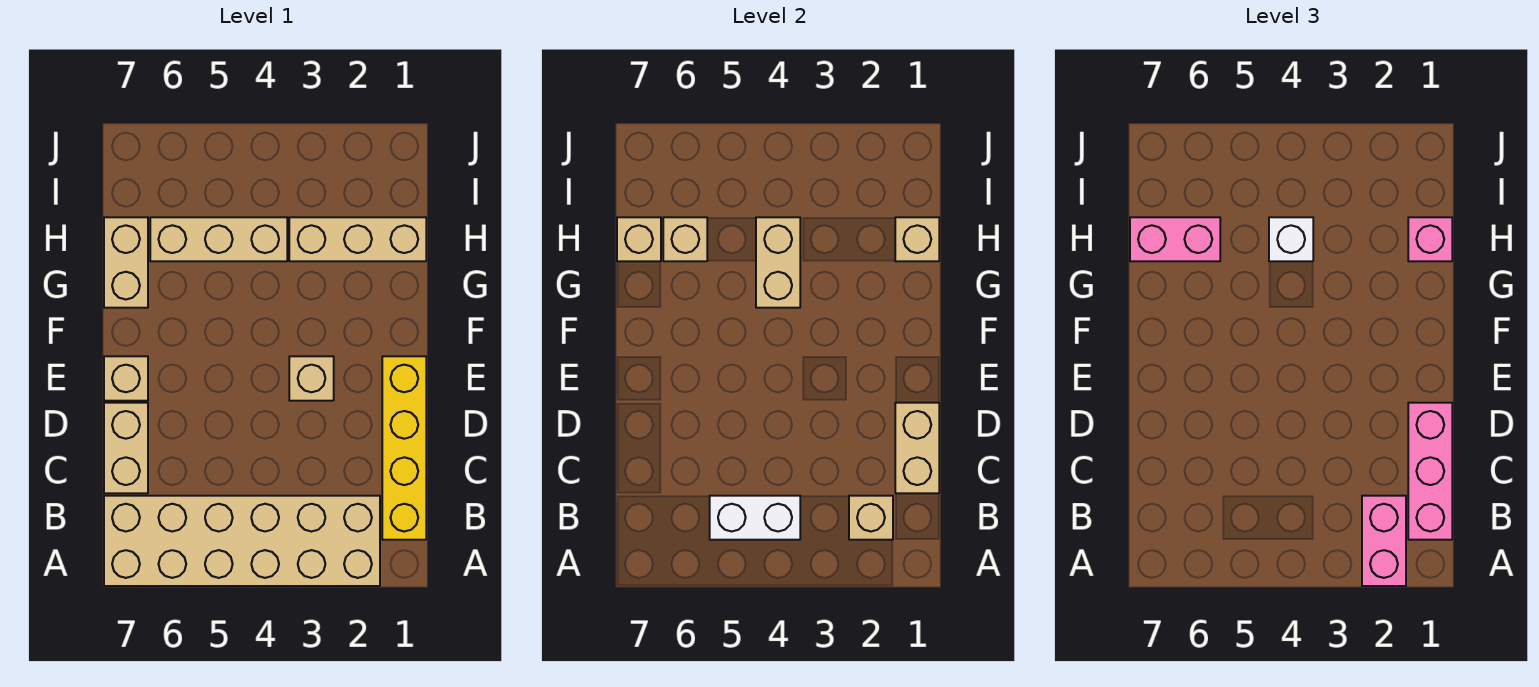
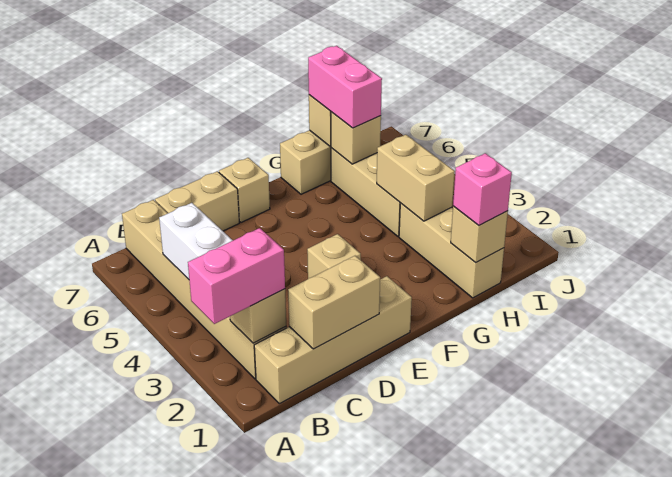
tan brick A2:B7 level 1 -> tan brick B2:B7 level 1
yellow brick B1:E1 level 1 -> tan brick B1:E1 level 1
pink brick B1:D1 level 3 -> none
tan brick G4:H4 level 2 -> tan brick H3:H4 level 2
white brick H4 level 3 -> none

